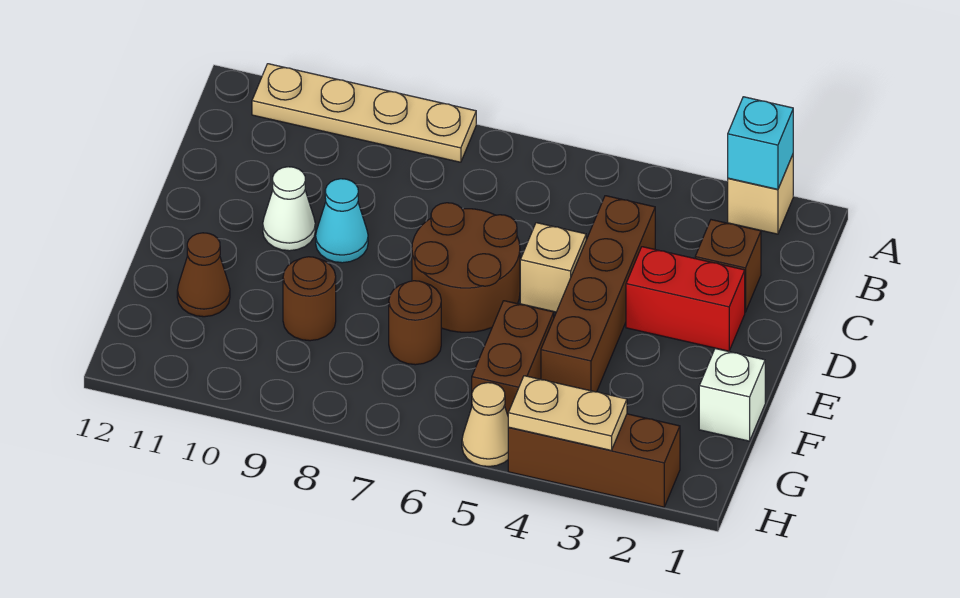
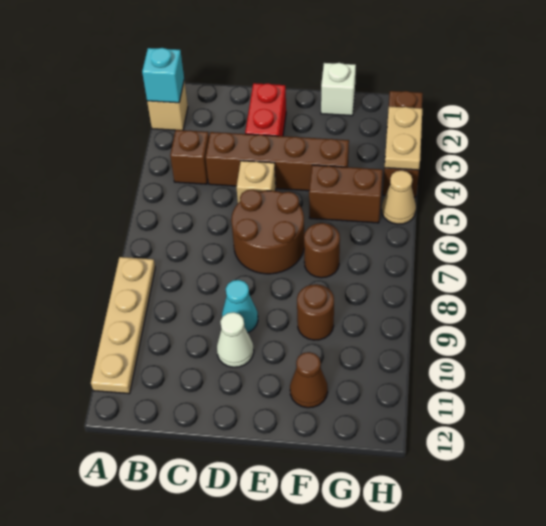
brown brick C2 level 1 -> brown brick B4 level 1

